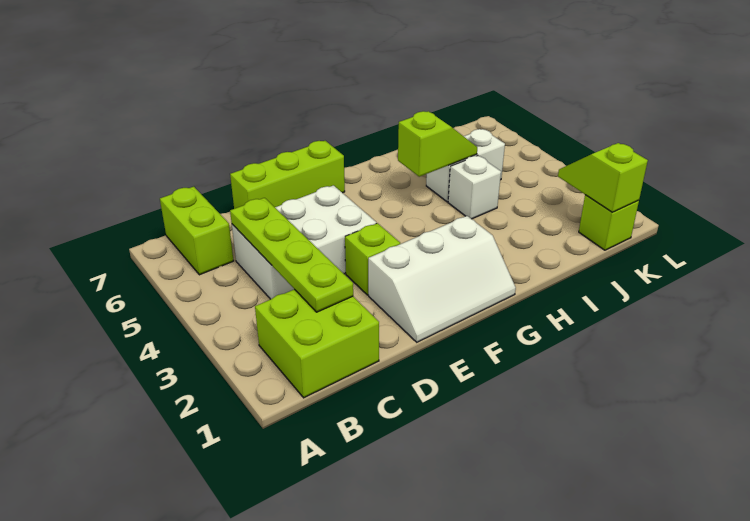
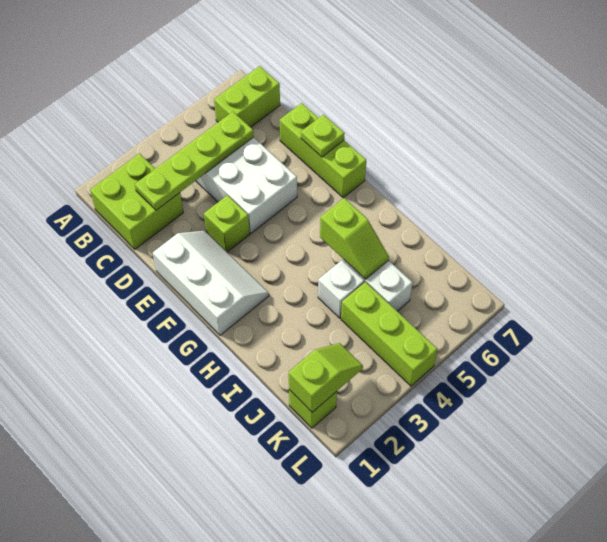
white slope E1:G2 level 1 top 2 -> white slope E1:G2 level 1 top 1
none -> lime plate E7 level 2
none -> lime brick J4:L4 level 1

